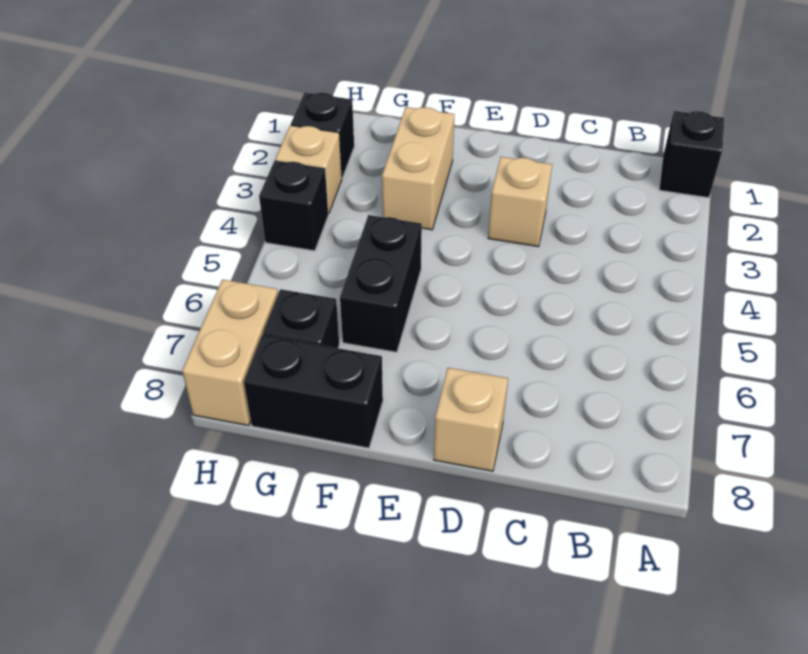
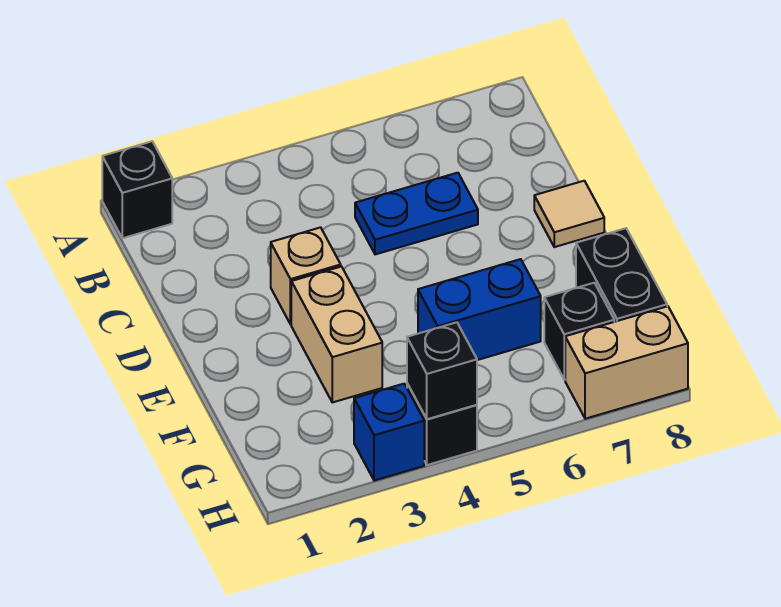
none -> blue plate C5:C6 level 1
tan brick D8 level 1 -> tan tile D8 level 1
tan brick F2:F3 level 1 -> tan brick E3:F3 level 1
black brick F5:F6 level 1 -> blue brick F5:F6 level 1
black brick H2 level 1 -> black brick H4 level 2
tan brick H3 level 1 -> blue brick H3 level 1

